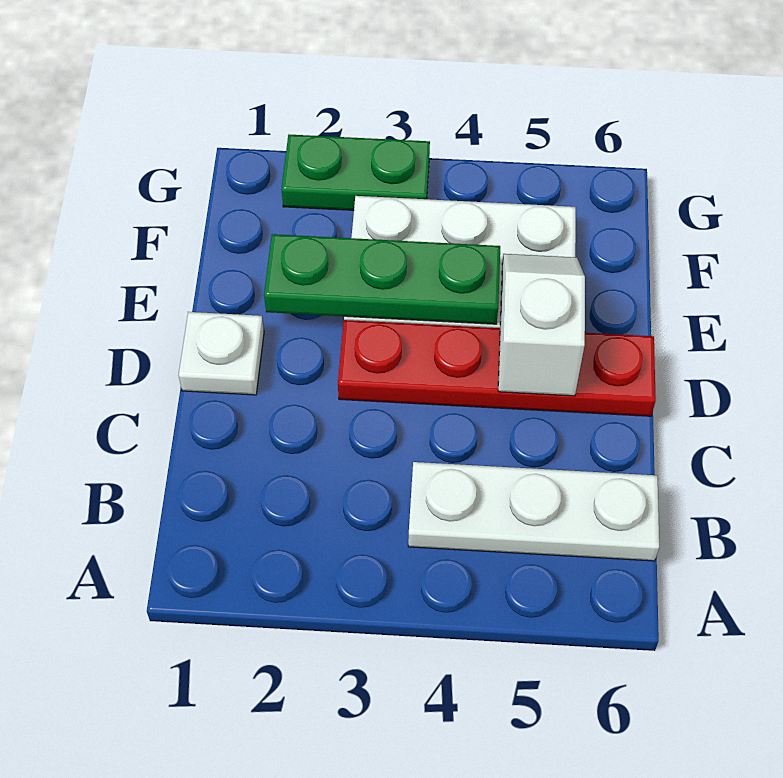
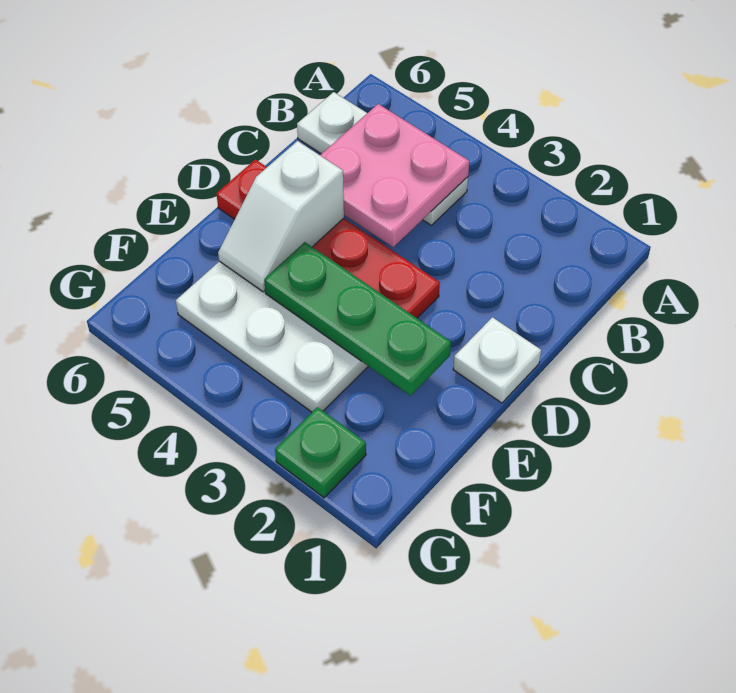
none -> pink plate B4:C5 level 2
green plate G2:G3 level 1 -> green plate G2 level 1

